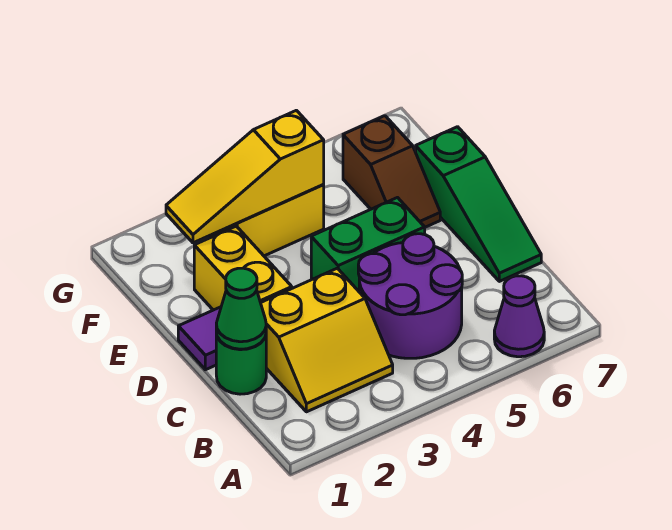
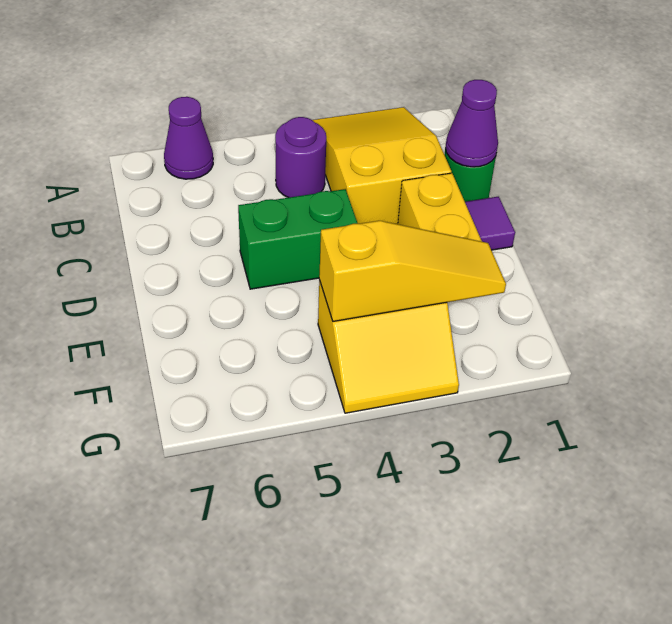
yellow slope B2:C3 level 1 top C -> yellow slope A2:C3 level 1 top C
purple round brick B4:C5 level 1 -> purple round brick B4 level 1
green cone C1 level 2 -> purple cone C1 level 2
green slope C7:E7 level 1 top E -> none
brown slope E6:F6 level 1 top F -> none

